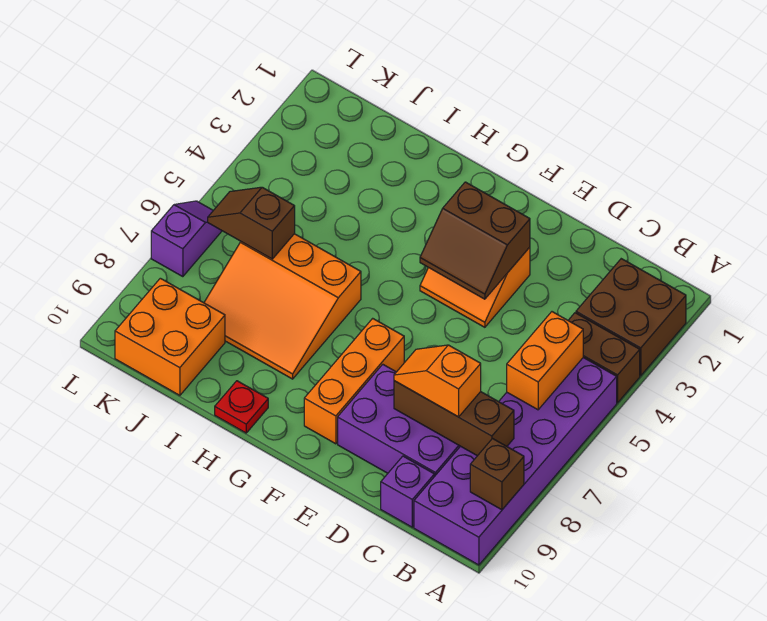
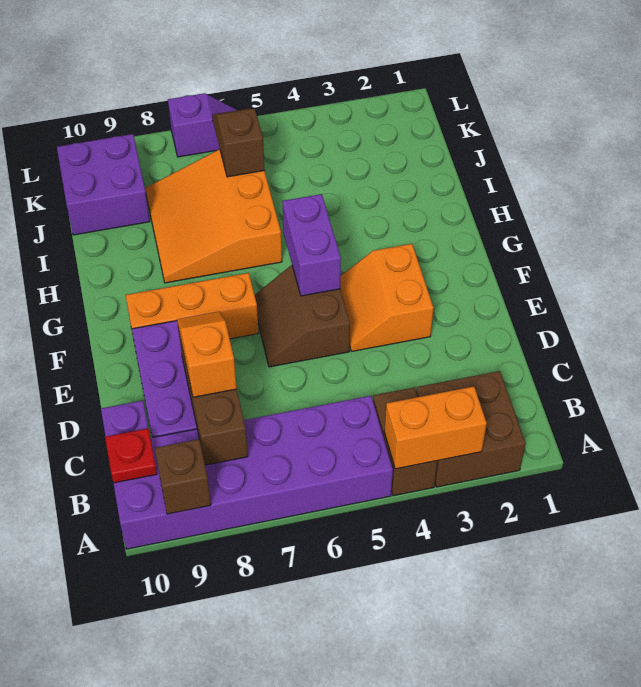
orange brick B5:B6 level 2 -> orange brick A3:A4 level 2
brown slope E3:F4 level 2 top 3 -> brown slope E5:F6 level 1 top 5
none -> purple brick F5:G5 level 2
red plate H10 level 1 -> red plate B10 level 2
orange brick J9:K10 level 1 -> purple brick J9:K10 level 1

